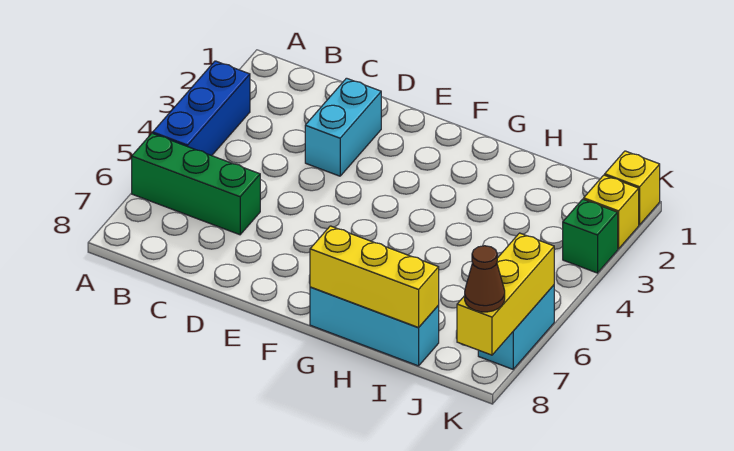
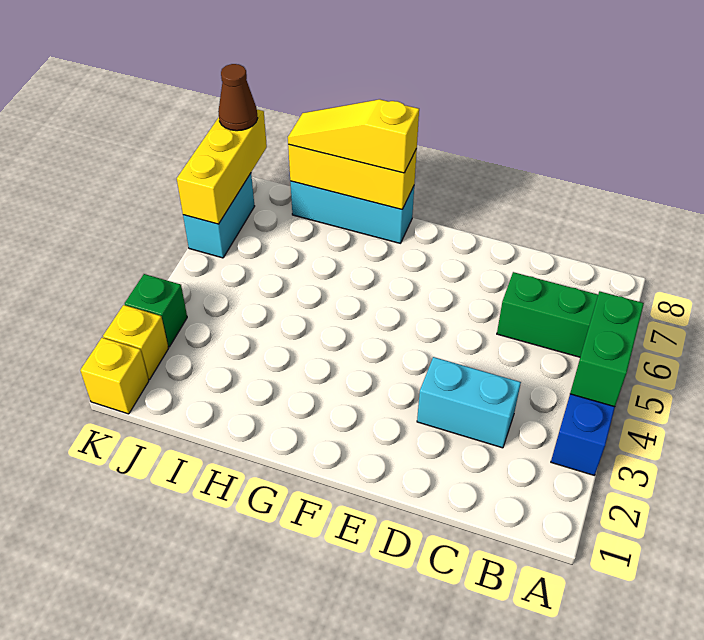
none -> green brick A4:A5 level 2
cyan brick D2:D3 level 1 -> cyan brick C3:D3 level 1
none -> yellow slope G8:I8 level 3 top G

